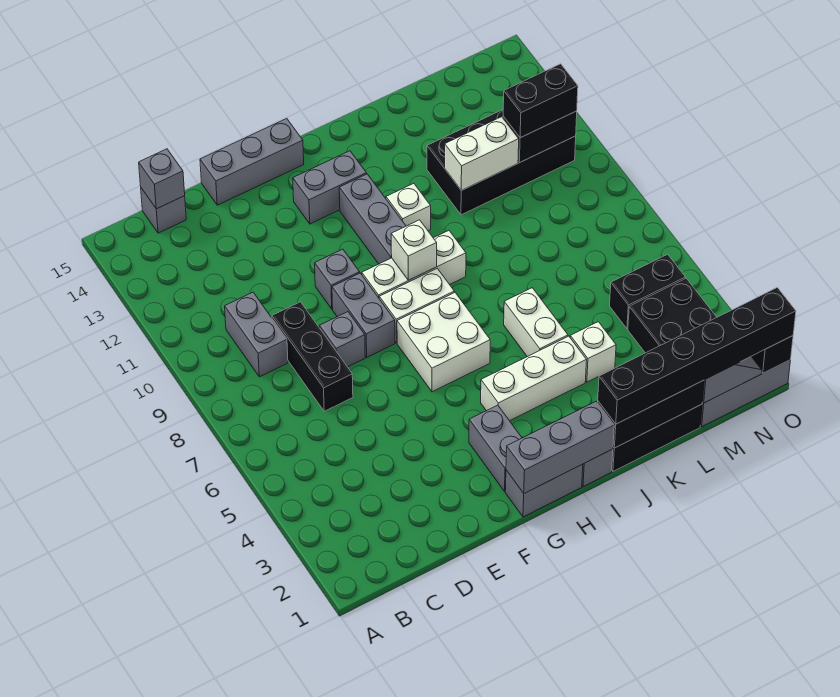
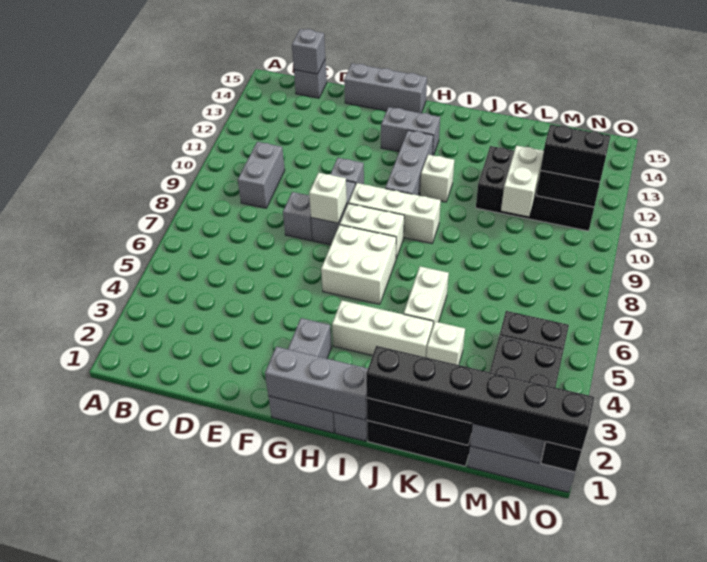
black brick D7:D9 level 1 -> none
white brick H9 level 2 -> white brick F8 level 2
white brick K11:L11 level 2 -> white brick L10:L11 level 2

